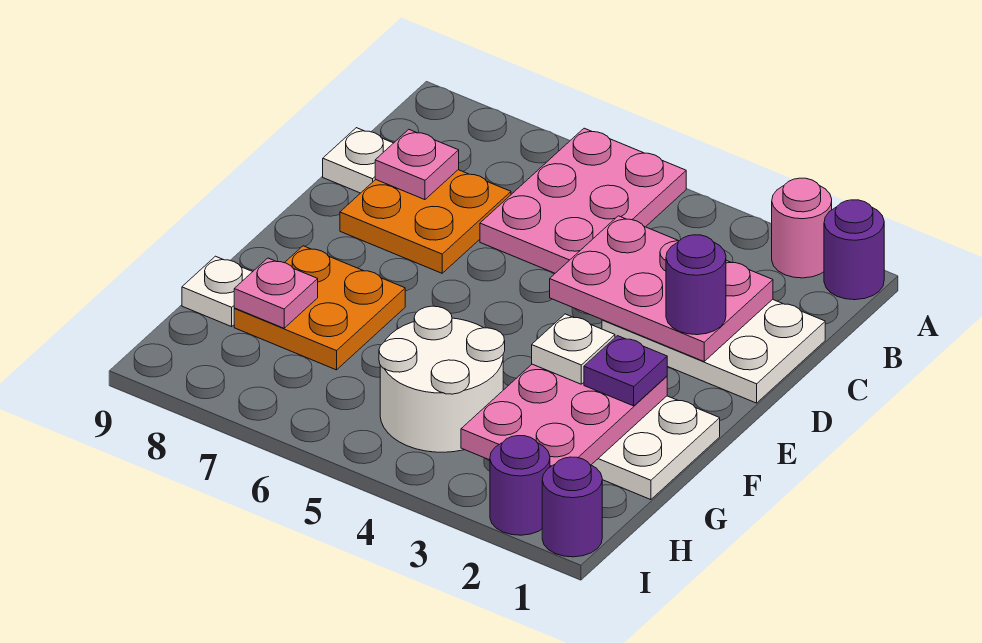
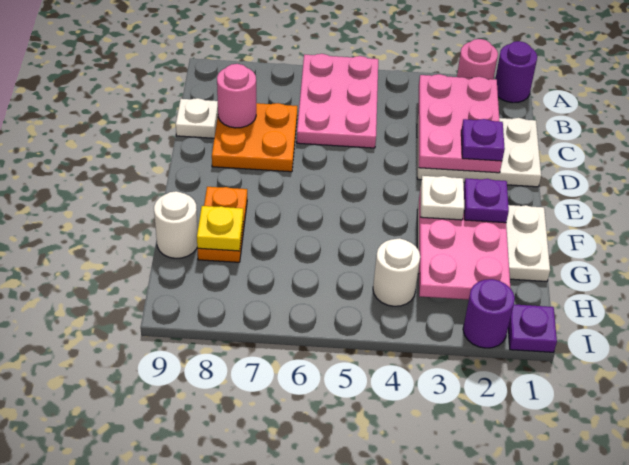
pink plate C2:D4 level 2 -> pink plate B2:D3 level 2
pink plate C8 level 2 -> pink round brick C8 level 2
purple round brick D2 level 3 -> purple plate D2 level 3
orange plate F7:G8 level 1 -> orange plate F8:G8 level 1
white round brick G4:H5 level 1 -> white round brick H4 level 1
pink plate G8 level 2 -> yellow plate G8 level 2
white plate G9 level 1 -> white round brick G9 level 1
purple round brick I1 level 1 -> purple plate I1 level 1

